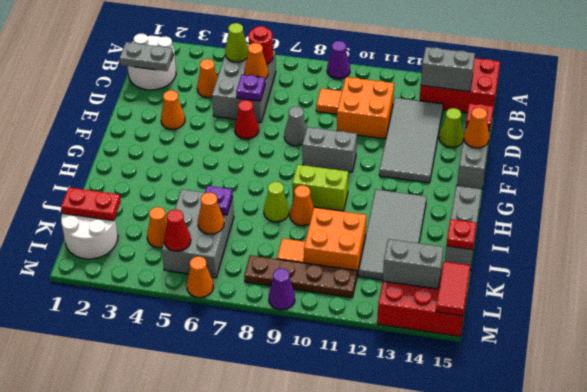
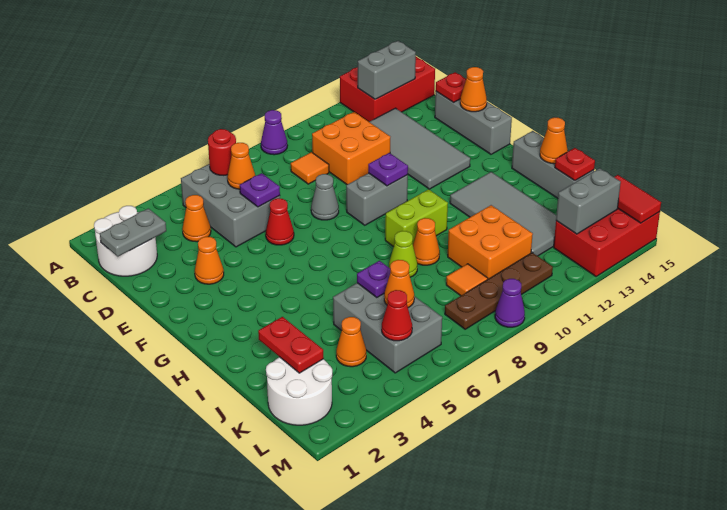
lime cone B5 level 2 -> none
lime cone D14 level 1 -> none
none -> purple plate F10 level 2
red plate K1:K2 level 2 -> red plate J2:K2 level 2
orange cone M6 level 1 -> orange cone I15 level 2

